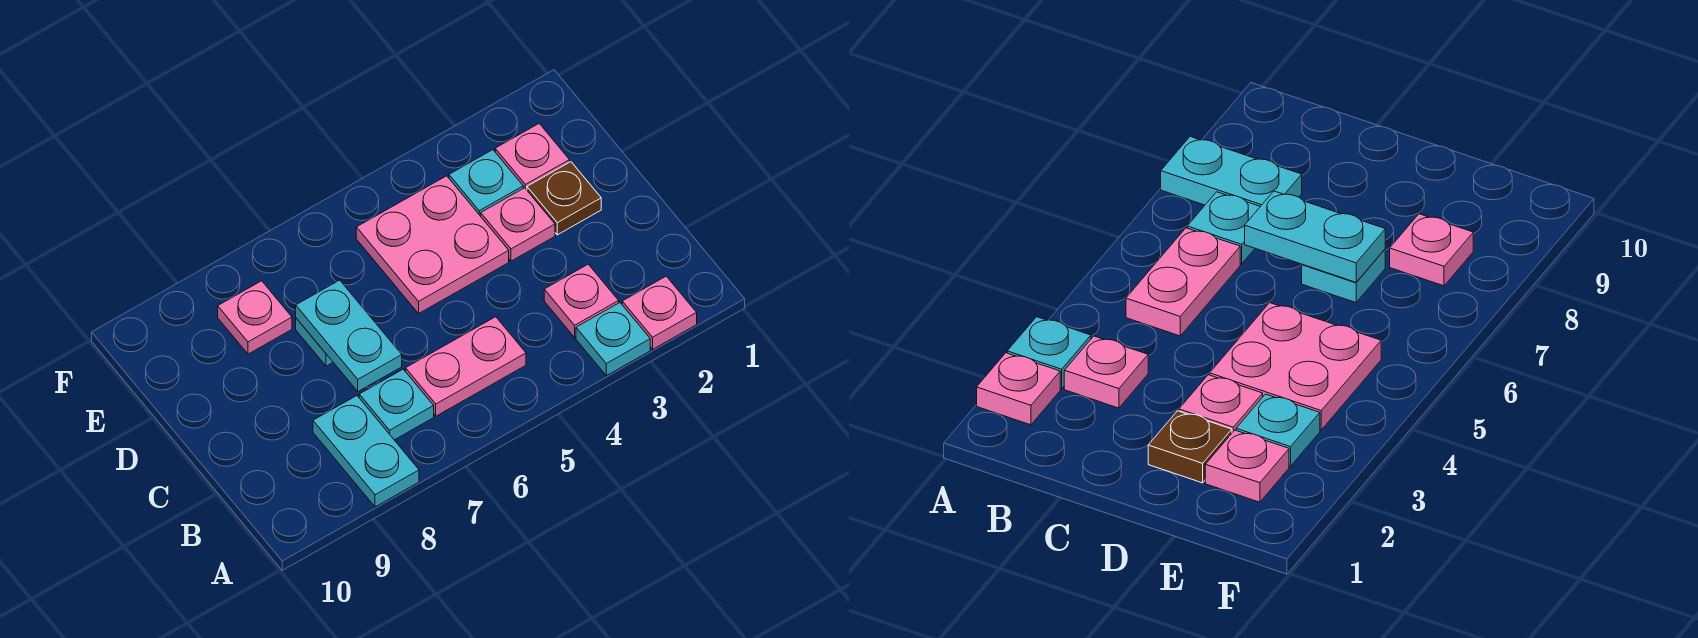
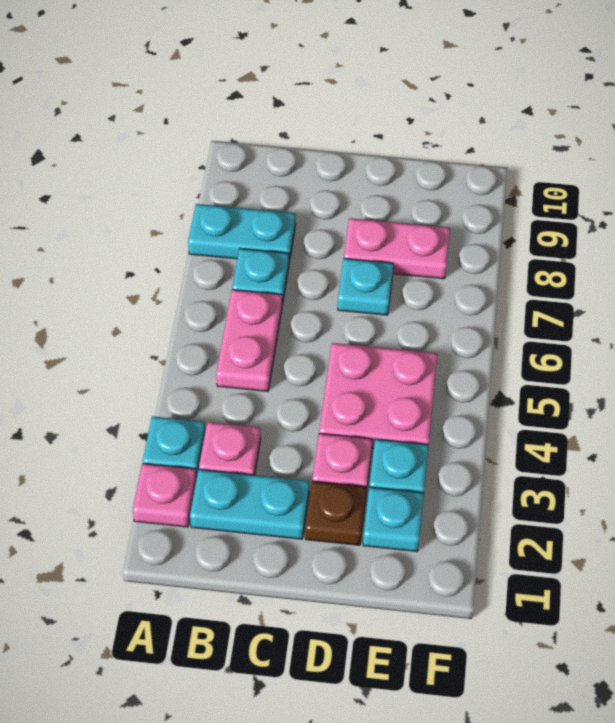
cyan plate C7:D7 level 2 -> cyan plate B2:C2 level 1
pink plate E2 level 1 -> cyan plate E2 level 1
pink plate E8 level 1 -> pink plate D8:E8 level 1

